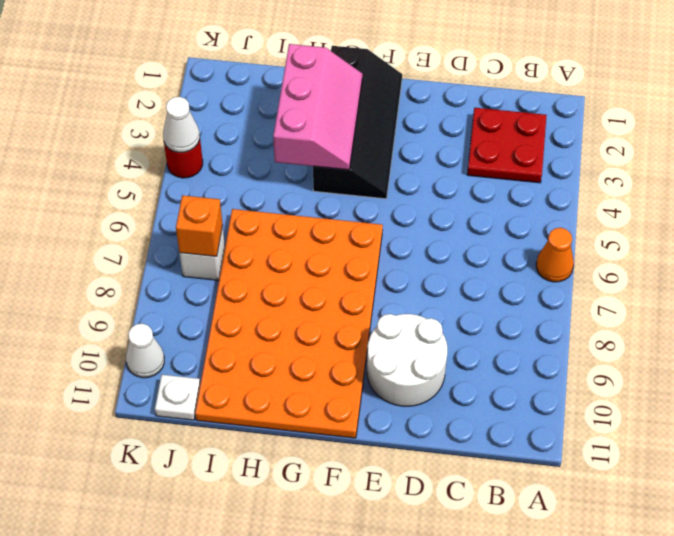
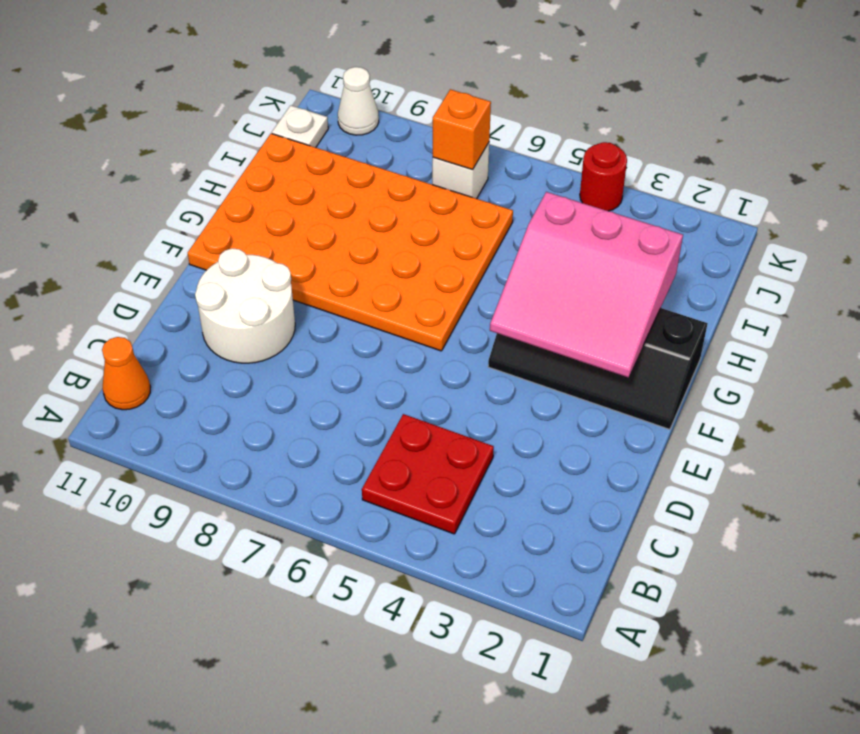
orange cone A6 level 1 -> orange cone B11 level 1
red plate B2:C3 level 1 -> red plate B4:C5 level 1
pink slope G2:H4 level 2 top H -> pink slope F2:H4 level 2 top H
white cone K4 level 2 -> none

